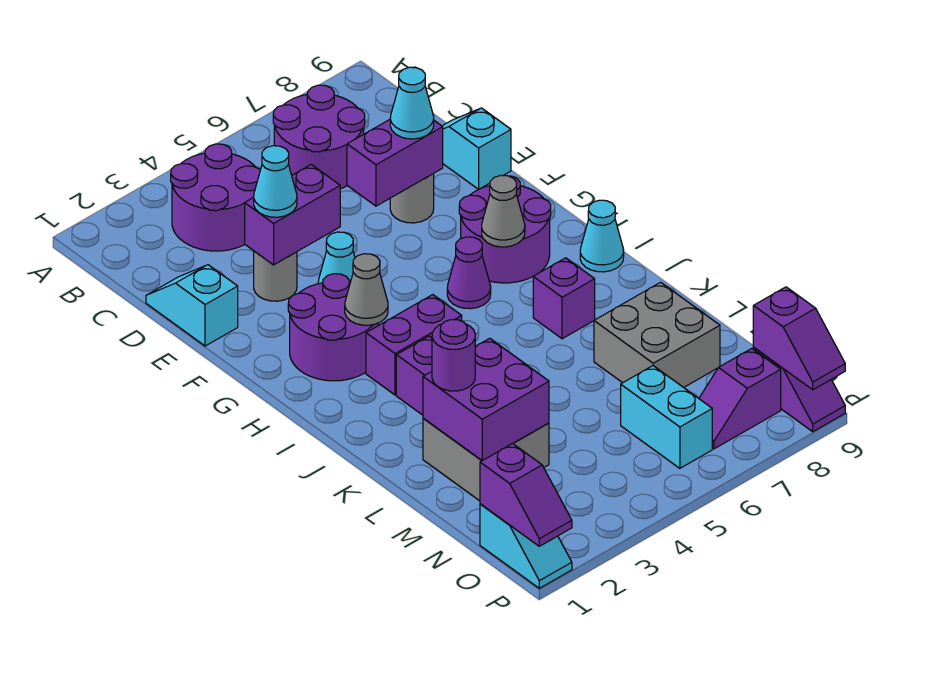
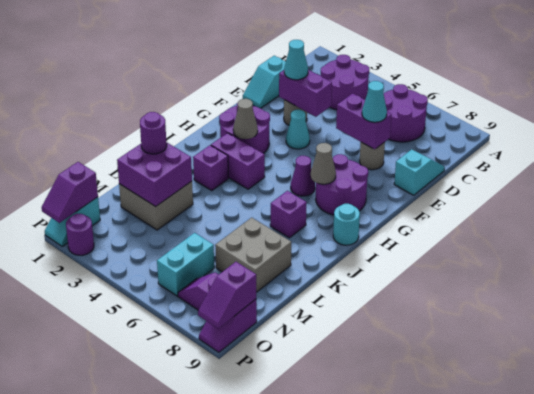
cyan slope D1:E1 level 1 top E -> cyan slope D1:E1 level 1 top D
cyan cone I9 level 1 -> cyan round brick I9 level 1
none -> purple round brick P2 level 1

